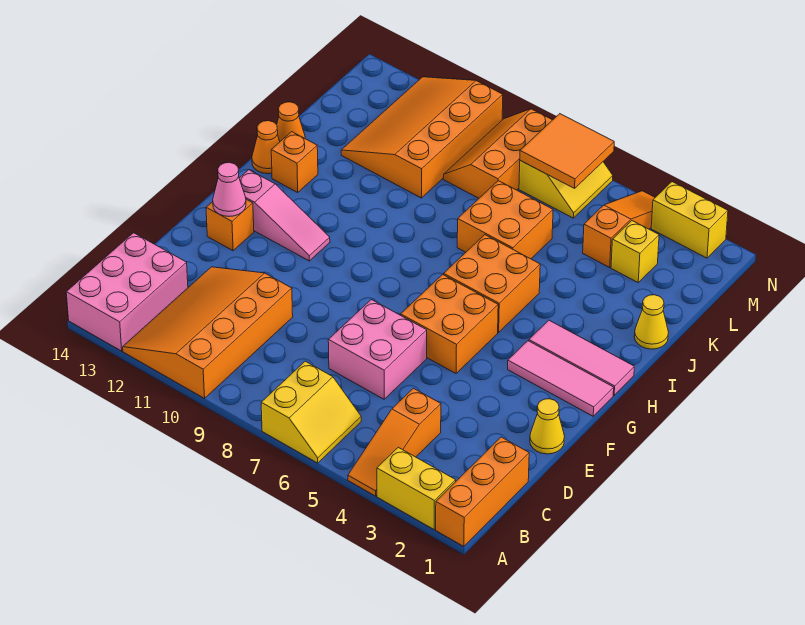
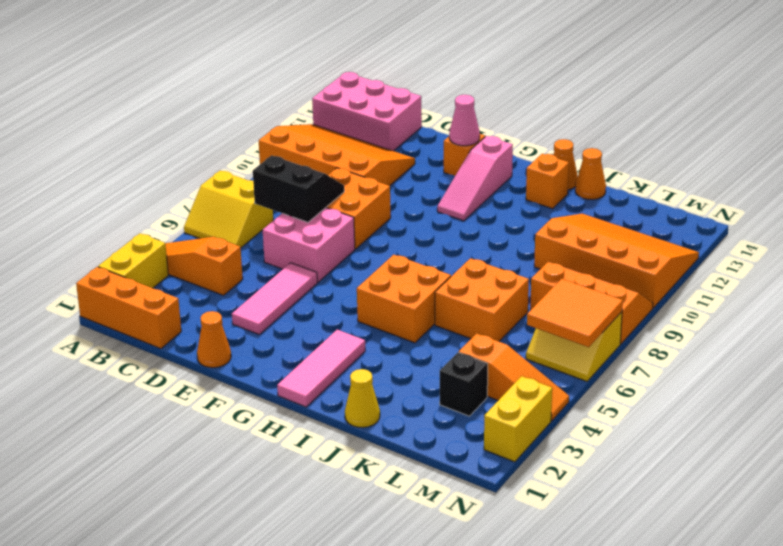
none -> black slope C7:D8 level 2 top 7
yellow cone E1 level 1 -> orange cone E1 level 1
orange brick F5:G6 level 1 -> orange brick D8:E9 level 1
pink tile G1:G3 level 1 -> pink tile E3:E5 level 1
yellow brick L3 level 1 -> black brick L3 level 1

